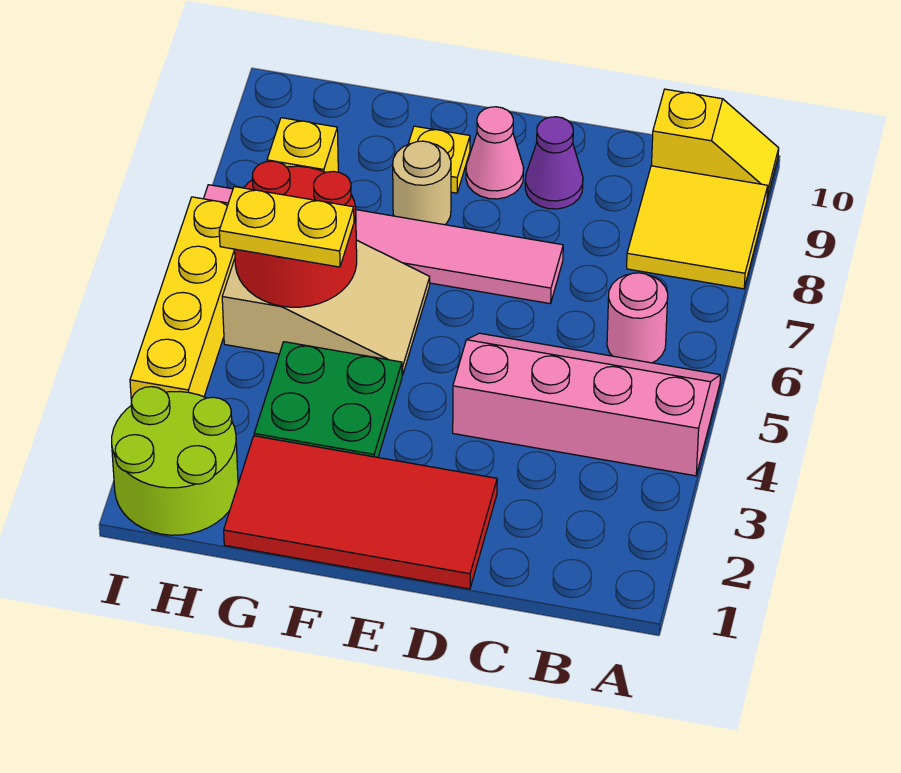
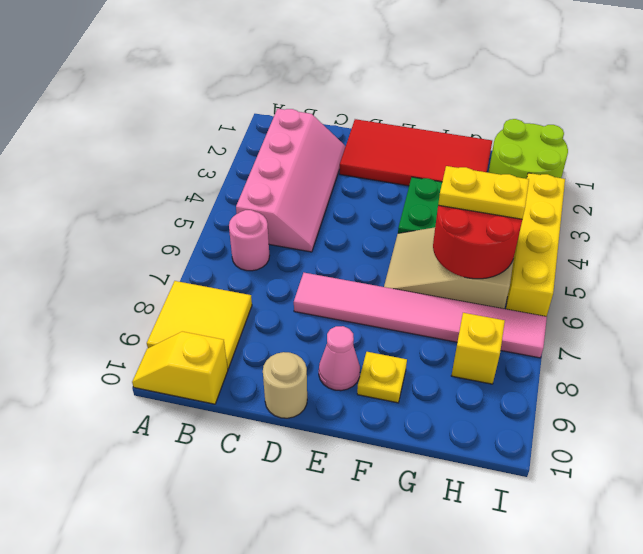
pink slope A4:D5 level 1 top 4 -> pink slope B2:C5 level 1 top B
purple cone D9 level 1 -> none
tan round brick F8 level 1 -> tan round brick D10 level 1

